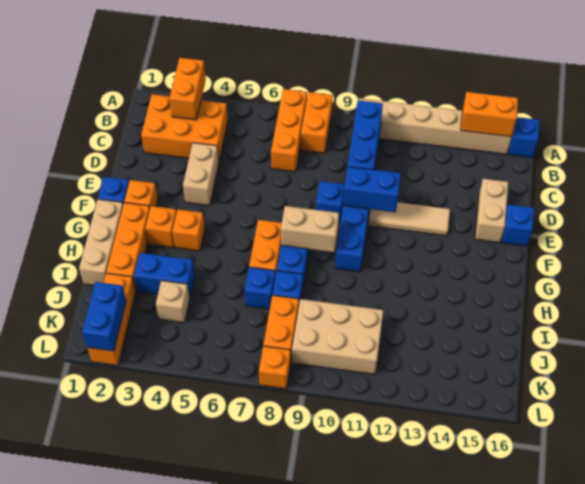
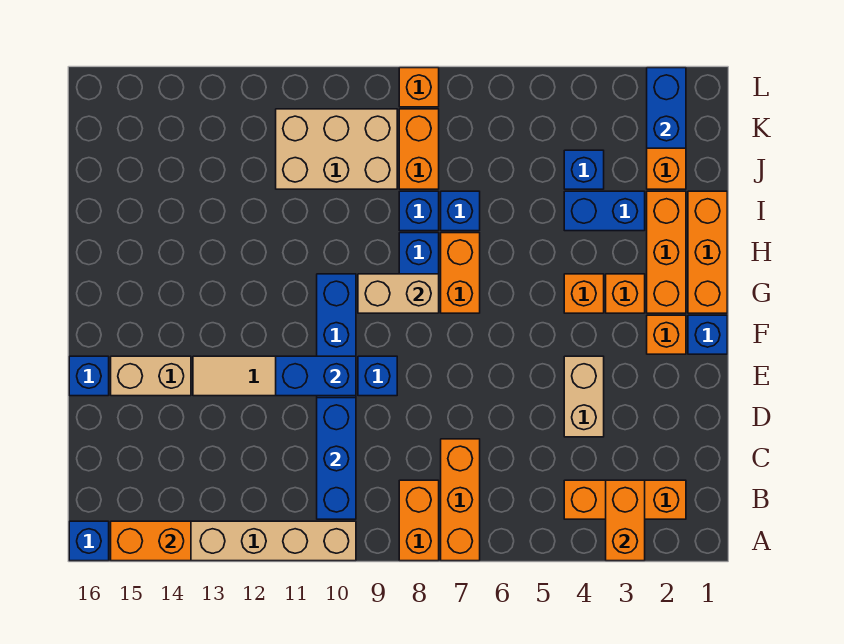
orange brick B2:C4 level 1 -> orange brick B2:B4 level 1
tan brick D15:E15 level 1 -> tan brick E14:E15 level 1
tan brick G1:I1 level 1 -> orange brick G1:I1 level 1
tan brick J4 level 1 -> blue brick J4 level 1

